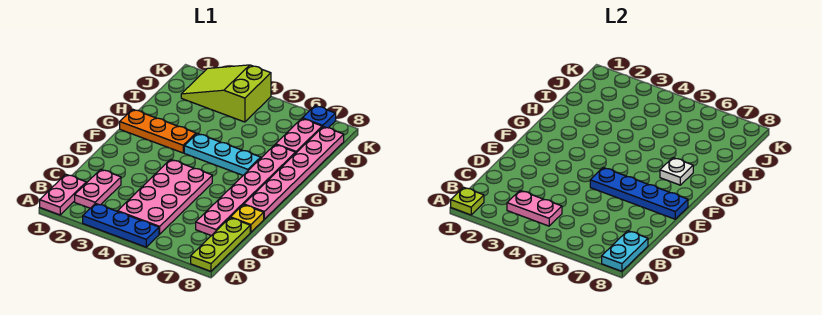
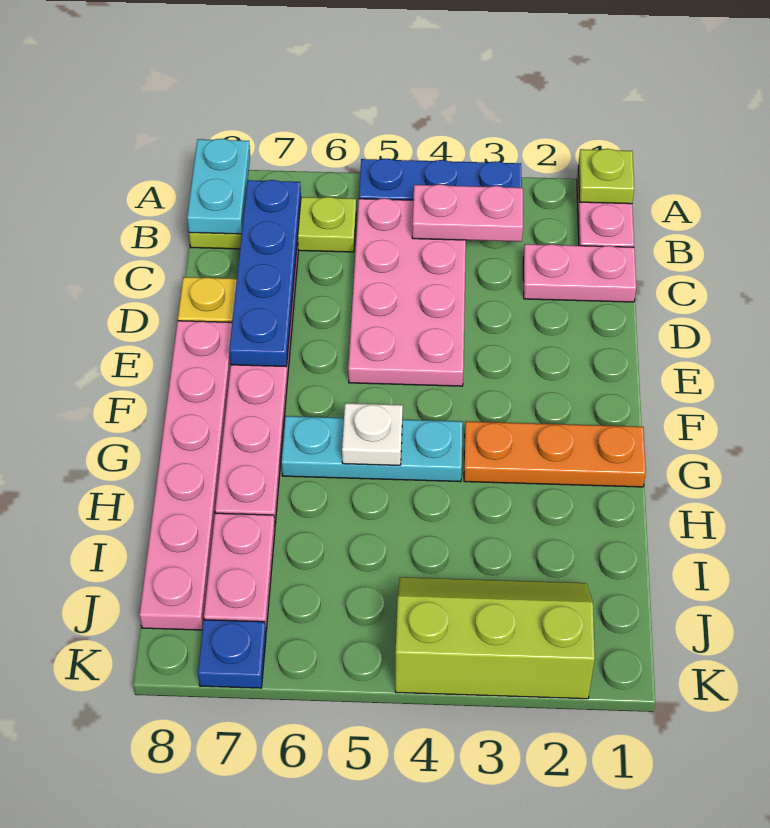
lime plate A8:C8 level 1 -> lime plate B6:B8 level 1
pink plate B2:C2 level 1 -> pink plate C1:C2 level 1
blue plate E5:E8 level 2 -> blue plate B7:E7 level 2
white plate G7 level 2 -> white plate G5 level 2
lime slope J2:K4 level 1 top 4 -> lime slope J2:K4 level 1 top K

